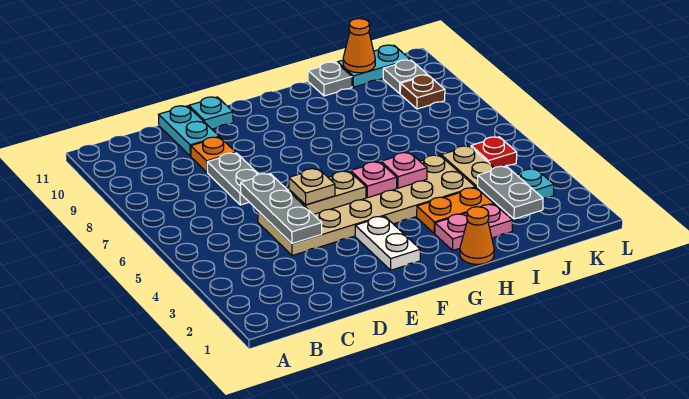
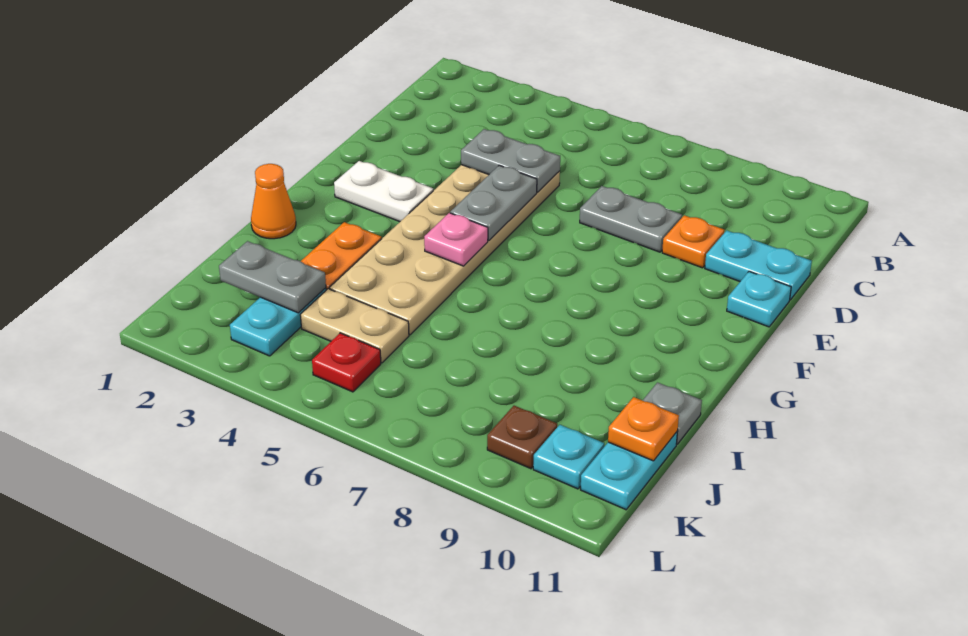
grey plate D4:D6 level 2 -> grey plate D4:D5 level 2
tan plate E5:F5 level 2 -> grey plate E5:F5 level 2
tan plate E5 level 3 -> none
pink plate H2:I2 level 1 -> none
pink plate H5 level 2 -> none
orange cone J11 level 2 -> orange plate J11 level 2
grey plate K10 level 1 -> cyan plate K10 level 1

